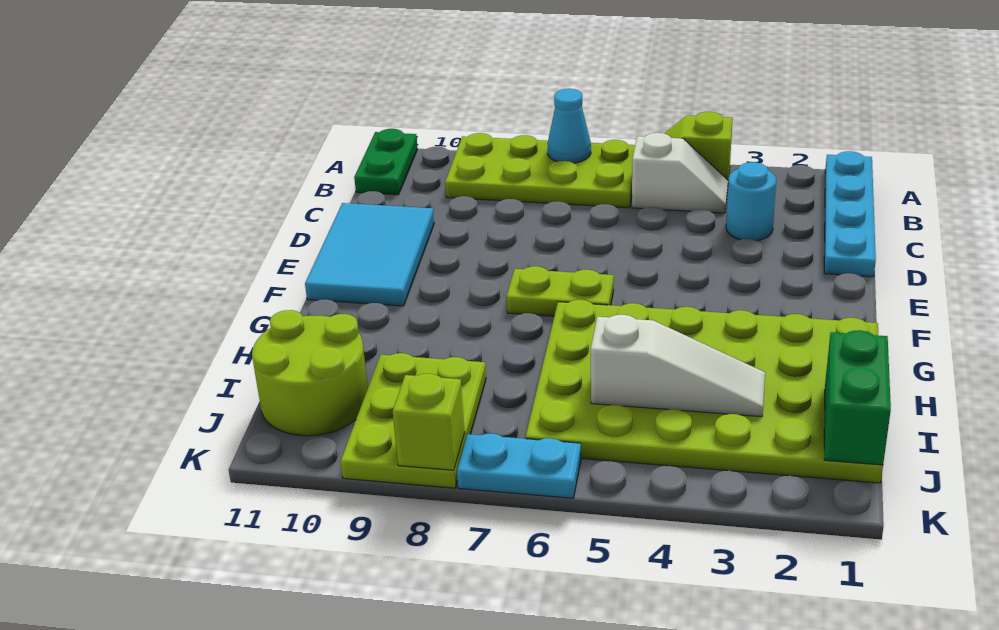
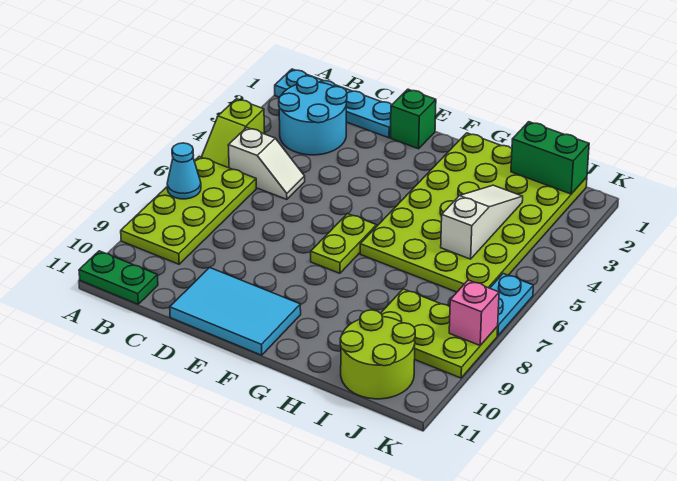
white slope B4:B5 level 1 top 5 -> white slope B5:C5 level 1 top B
cyan round brick C3 level 1 -> cyan round brick B2:C3 level 1
none -> green brick E1 level 1
lime brick K8 level 2 -> pink brick K8 level 2

